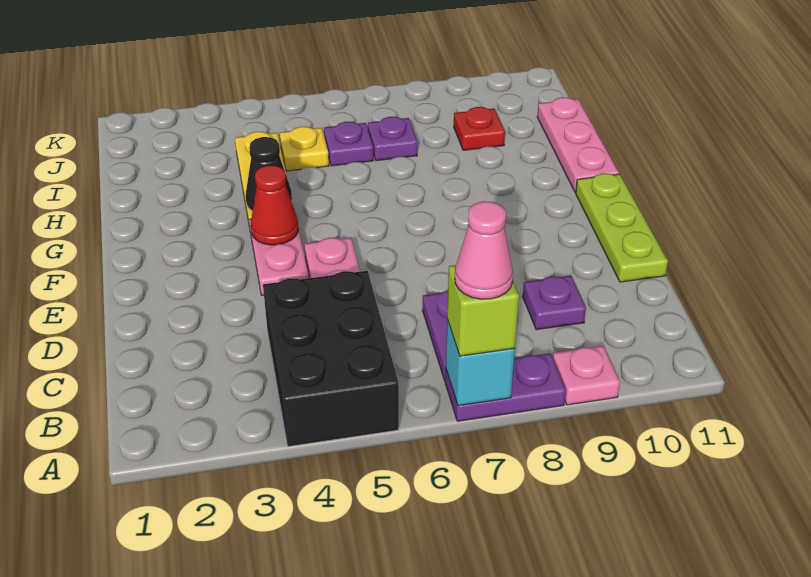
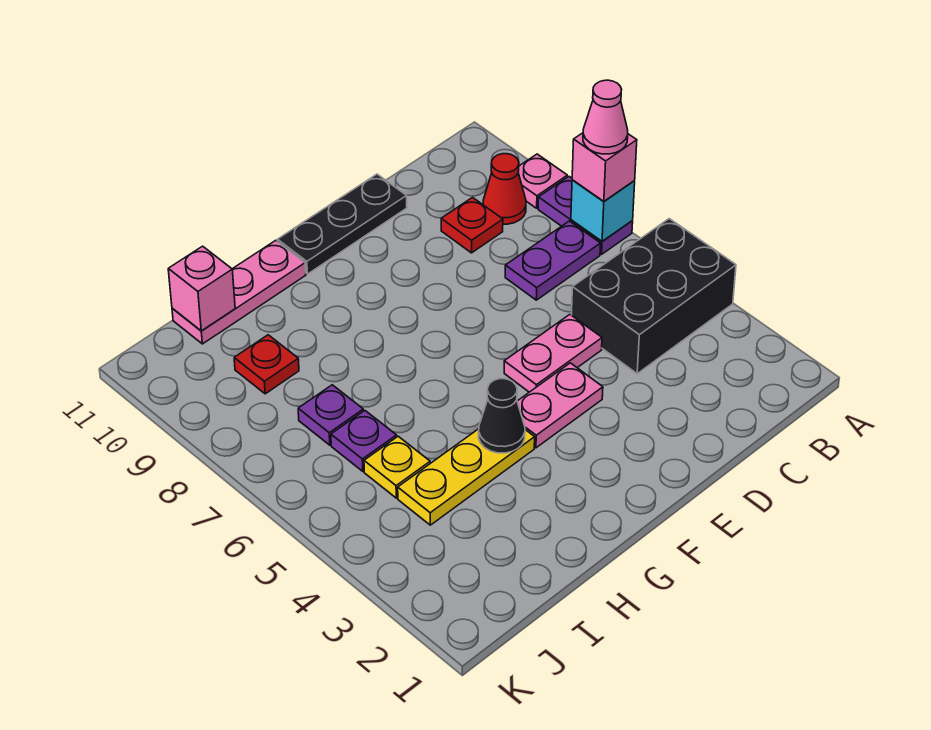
lime brick A7 level 3 -> pink brick A7 level 3
purple plate C9 level 1 -> red plate C9 level 1
lime plate D11:F11 level 1 -> black plate D11:F11 level 1
red cone F4 level 2 -> red cone B9 level 1
none -> pink brick I11 level 2

